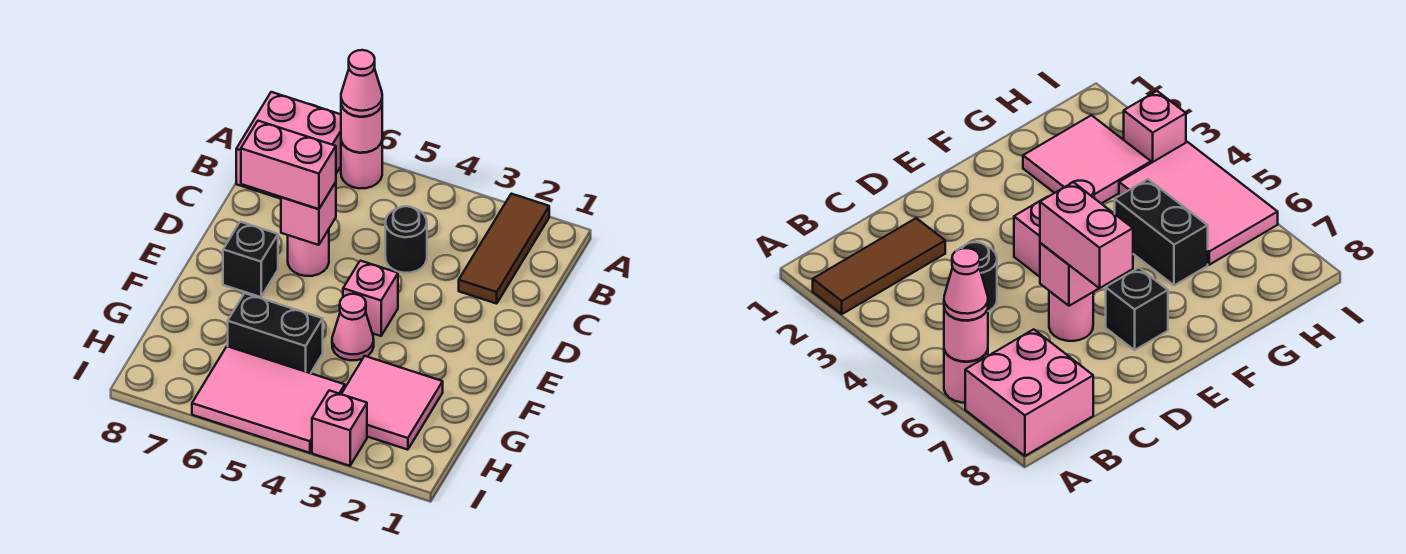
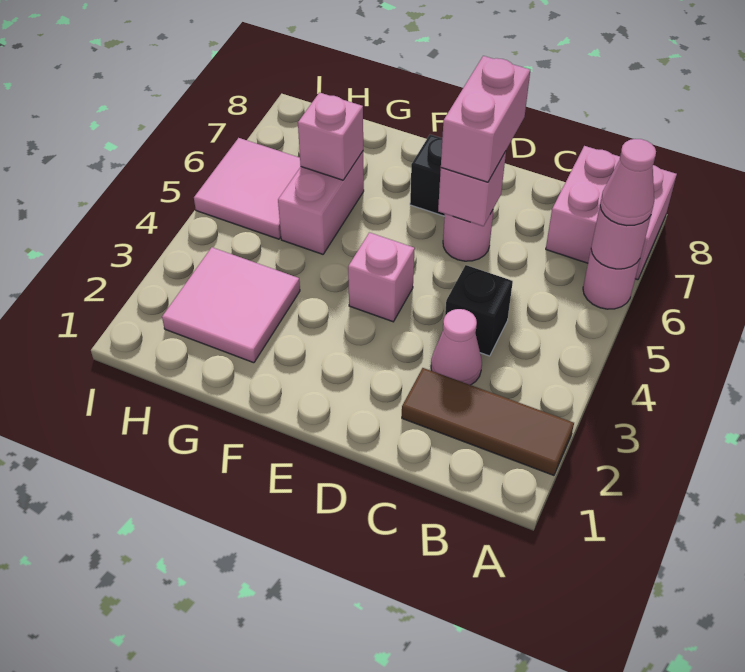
black round brick C4 level 1 -> black brick C4 level 1
pink cone F4 level 1 -> pink cone C3 level 1
black brick G5:G6 level 1 -> pink brick G5:G6 level 1
pink tile H4:I6 level 1 -> pink tile H5:I6 level 1
pink brick I3 level 1 -> pink brick G6 level 2

